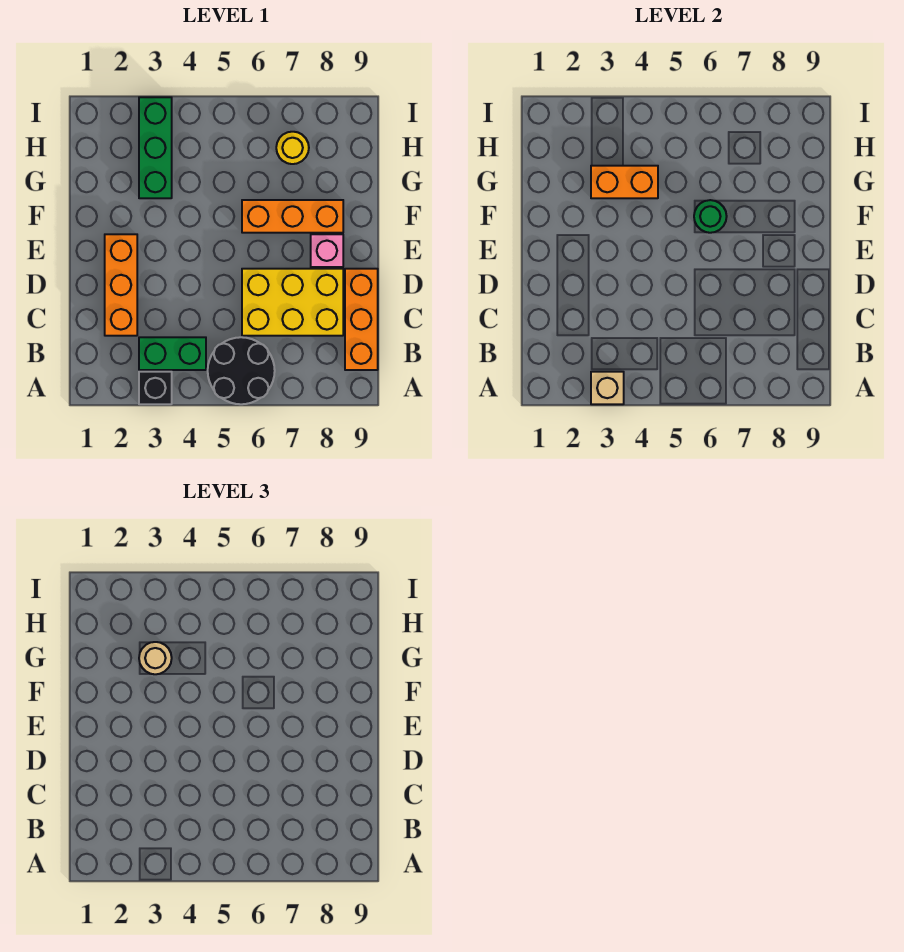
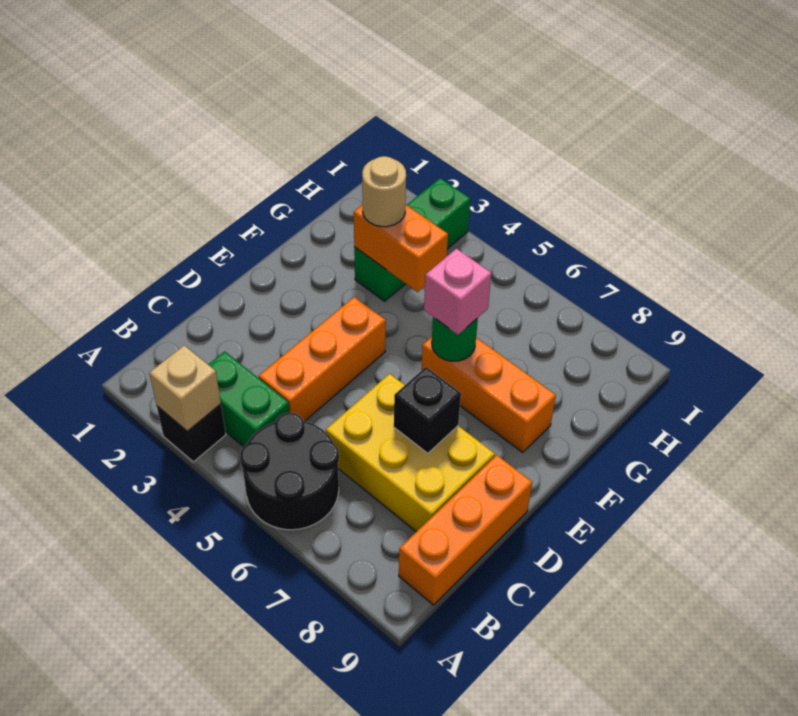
orange brick C2:E2 level 1 -> orange brick C4:E4 level 1
none -> black brick D7 level 2
pink brick E8 level 1 -> pink brick F6 level 3
yellow round brick H7 level 1 -> none

